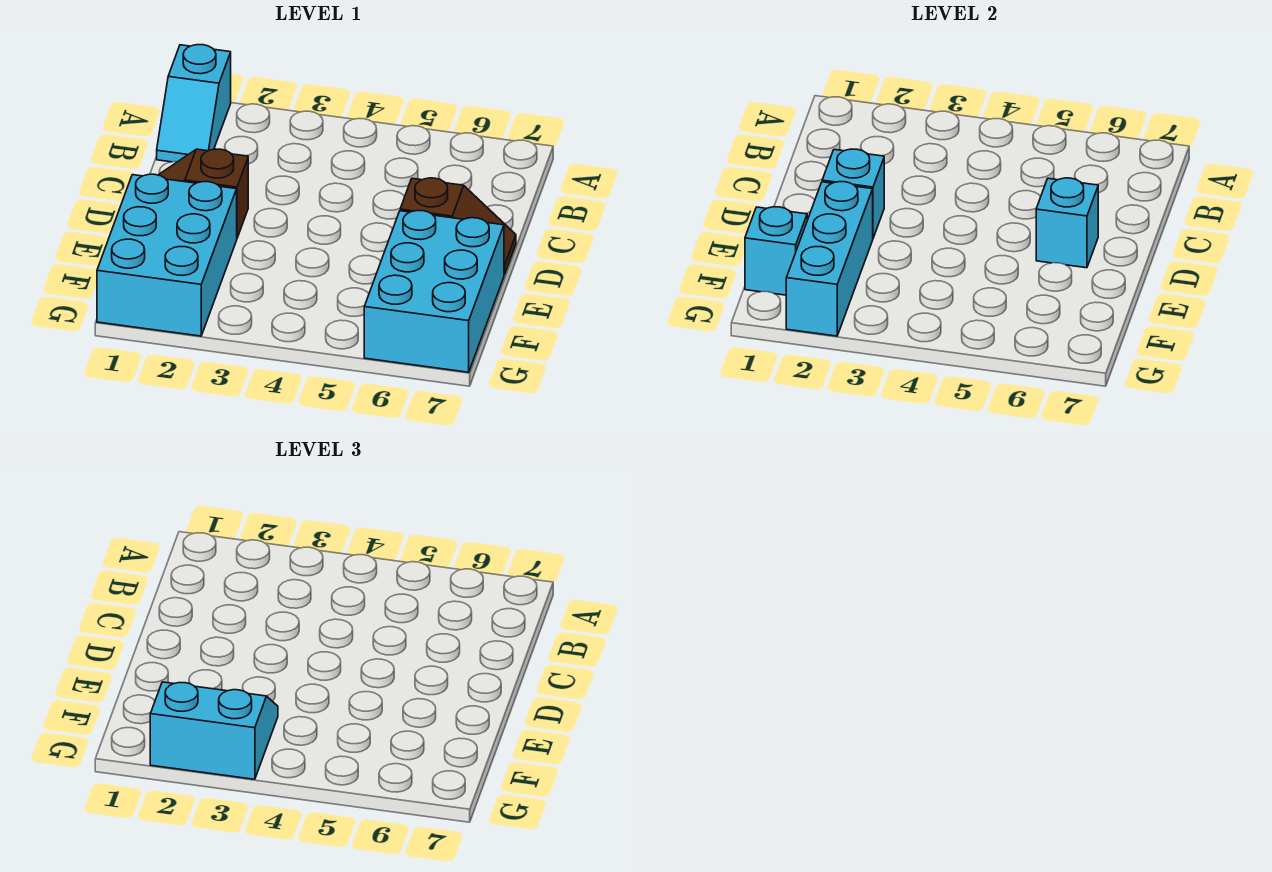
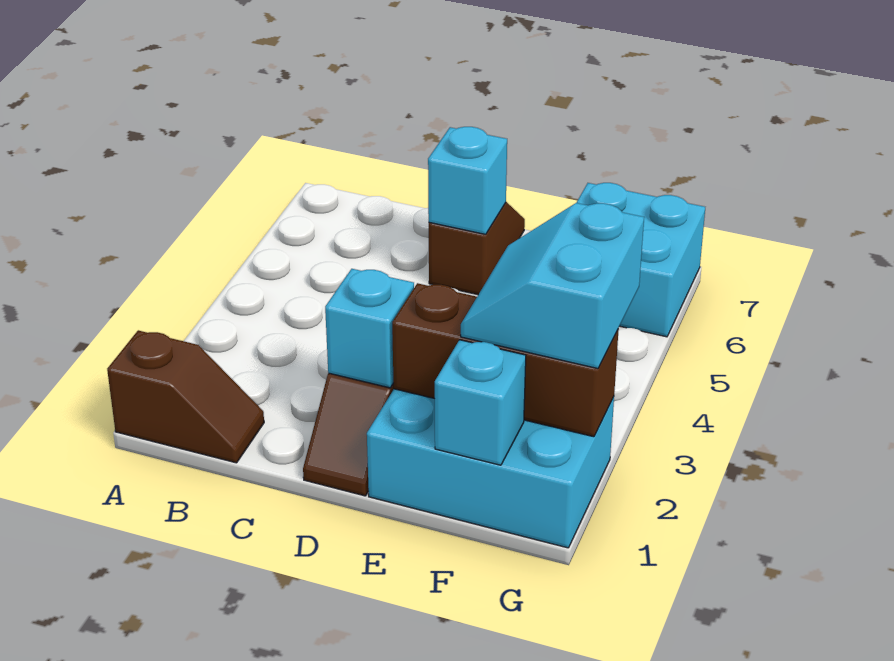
cyan slope A1:B1 level 1 top A -> brown slope A1:B1 level 1 top A
cyan brick E2:G2 level 2 -> brown brick E2:G2 level 2
cyan brick E6:G7 level 1 -> cyan brick F6:G7 level 1

